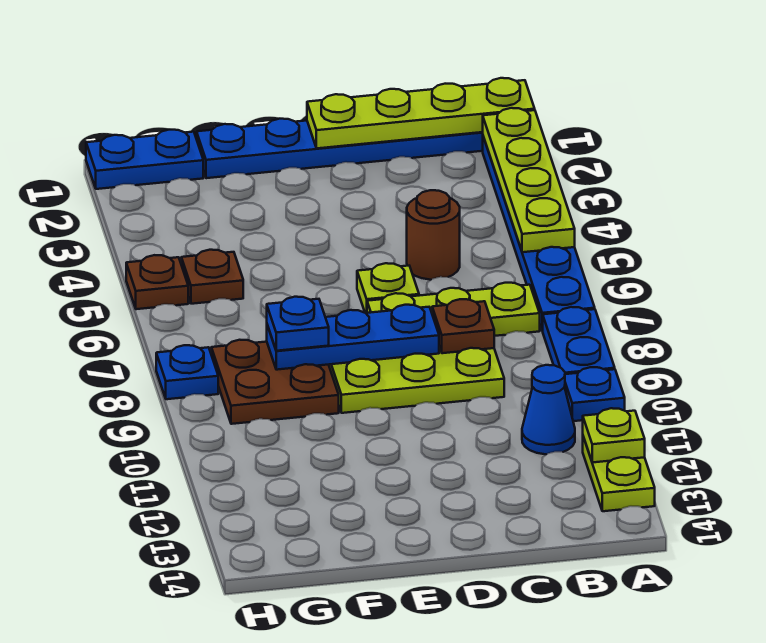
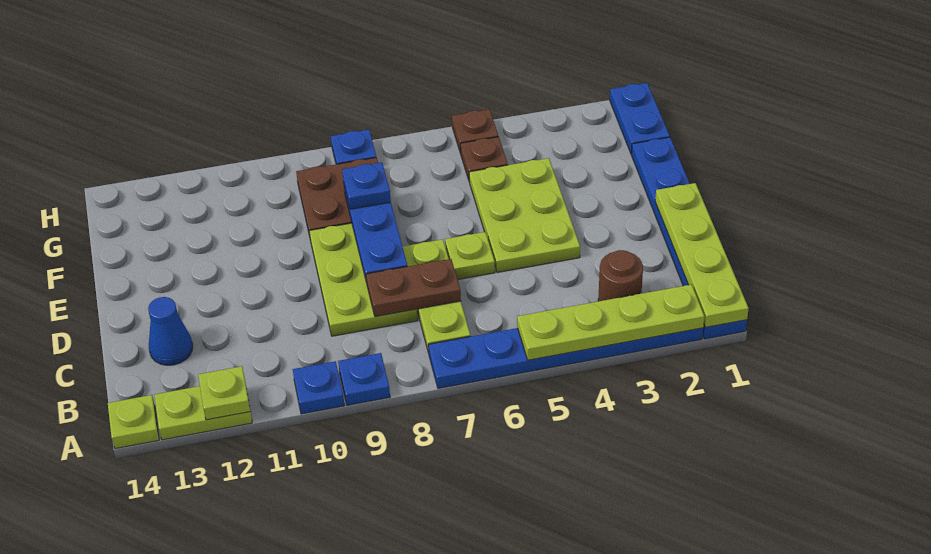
blue plate A8:A9 level 1 -> blue plate A9 level 1
none -> lime plate A14 level 1
blue cone B11 level 1 -> blue cone C13 level 1
brown round brick C5 level 1 -> brown round brick B3 level 1
brown plate C8 level 2 -> brown plate C7:C8 level 2
none -> lime plate D4:F5 level 1

